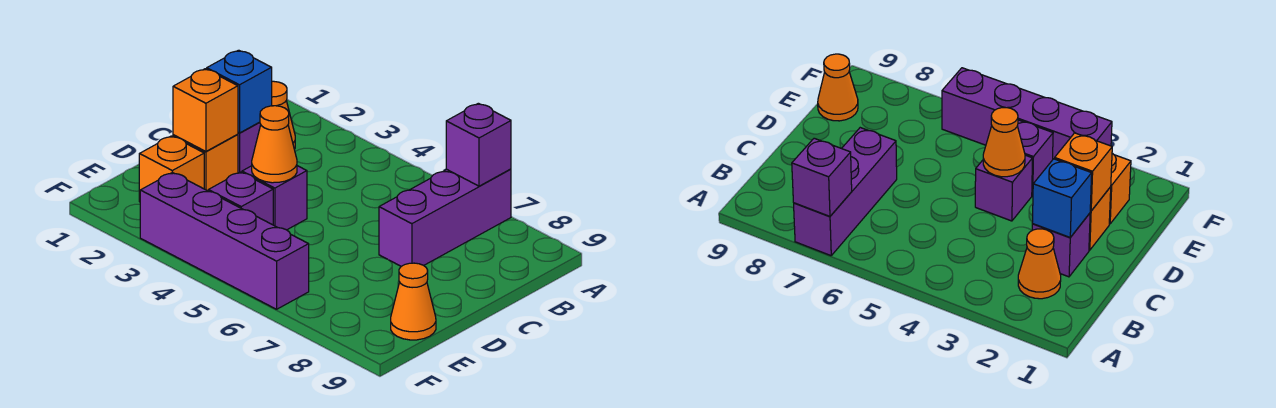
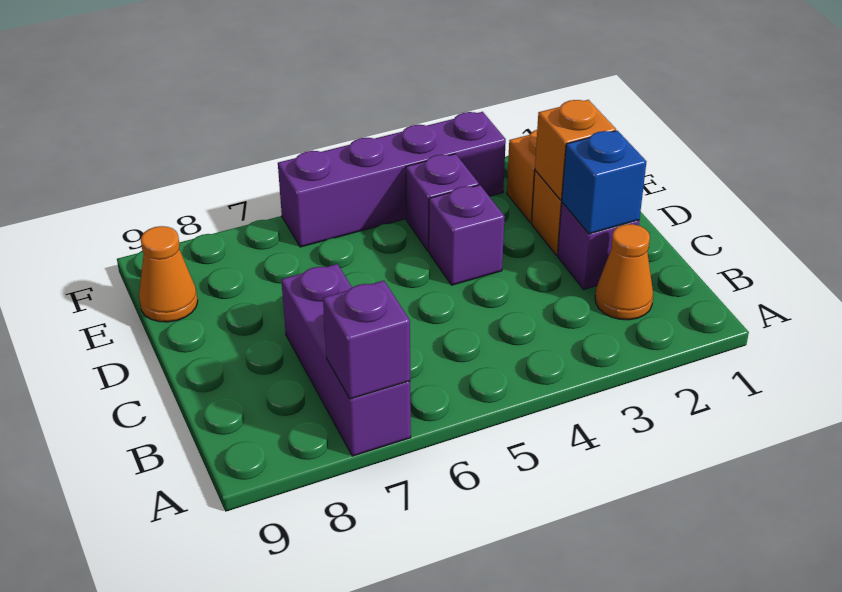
orange cone D4 level 2 -> none

